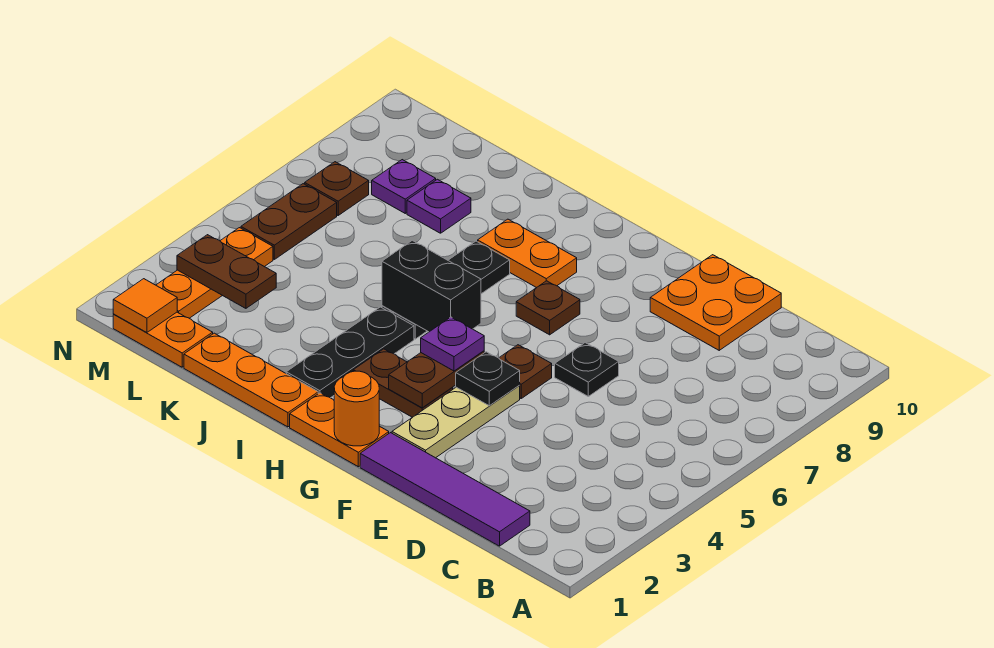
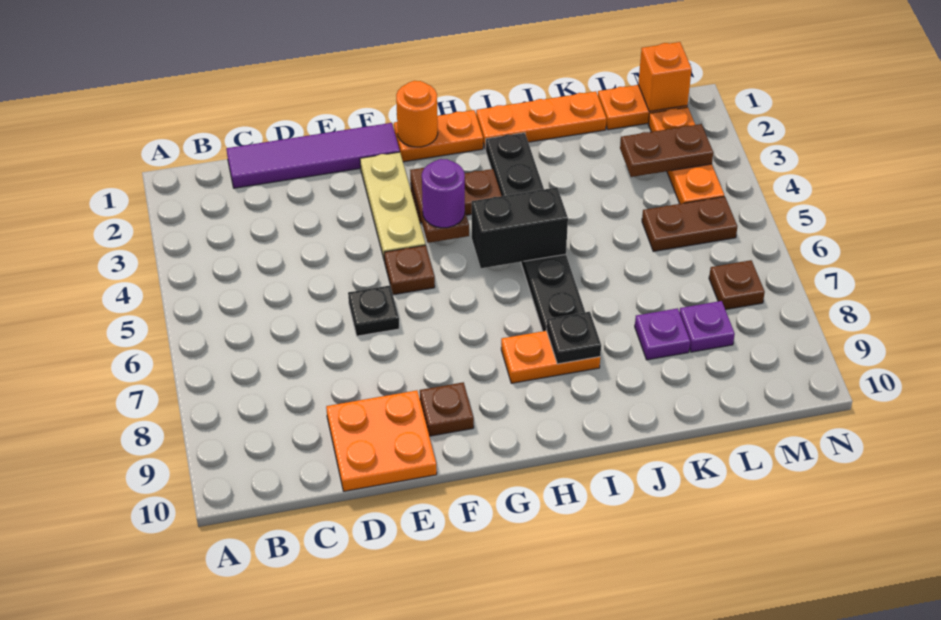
black plate F4 level 2 -> black plate I8 level 2
purple plate G4 level 3 -> purple round brick G4 level 3
brown plate G7 level 1 -> brown plate F9 level 1
orange tile M1 level 2 -> orange brick M1 level 2
brown plate M5:M6 level 1 -> brown plate L5:M5 level 1

